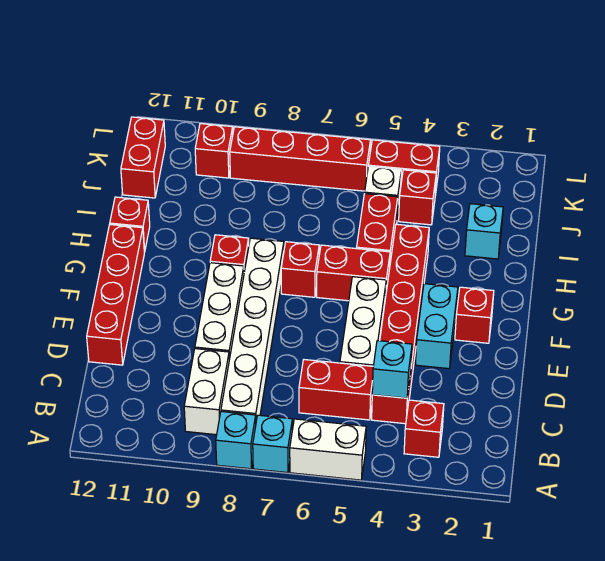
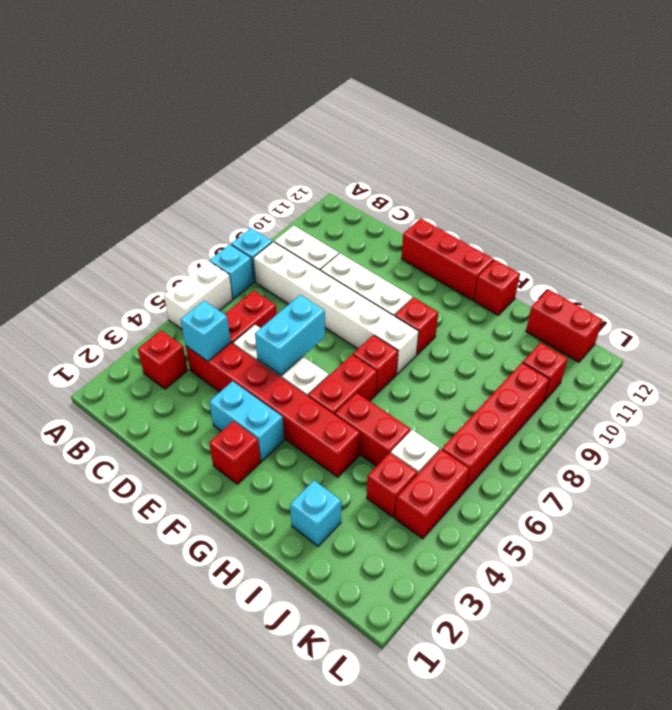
red brick D12:G12 level 1 -> red brick E12:G12 level 1
none -> cyan brick E5:E6 level 2

